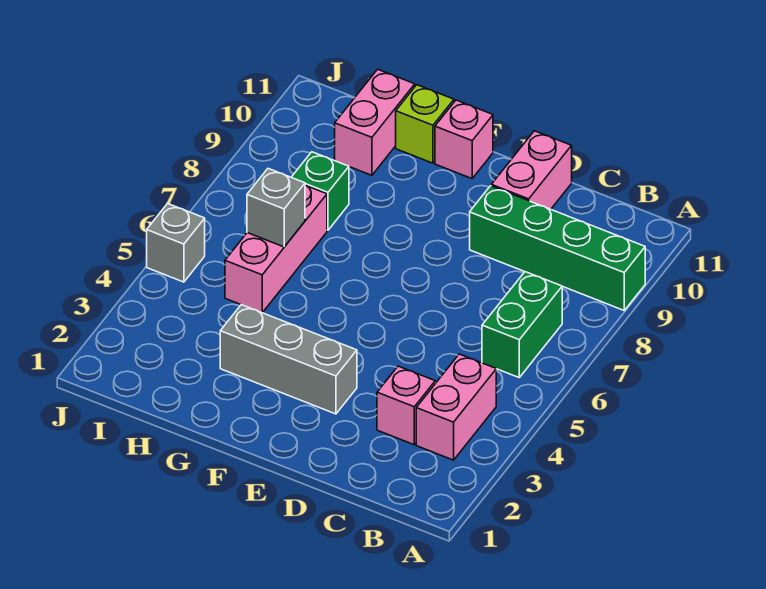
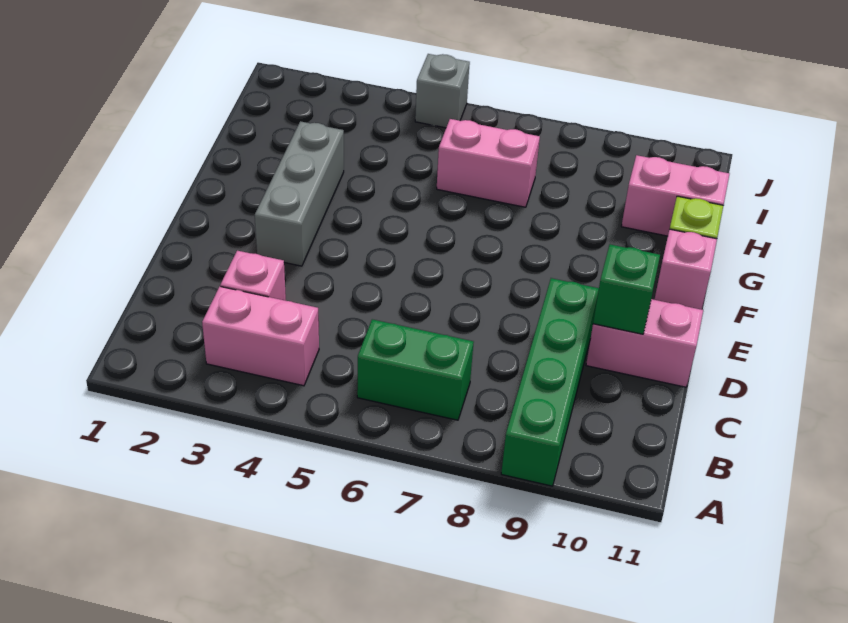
pink brick H5:H7 level 1 -> pink brick H6:H7 level 1
grey brick H6 level 2 -> none
green brick H8 level 1 -> green brick D10 level 2

